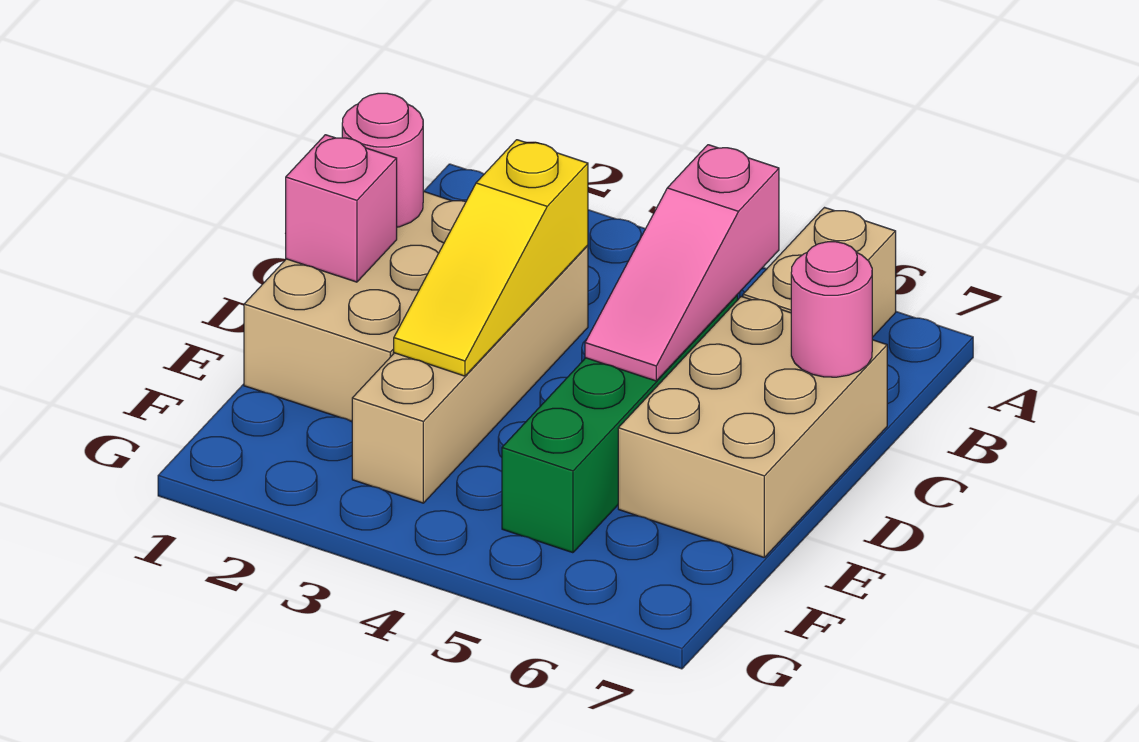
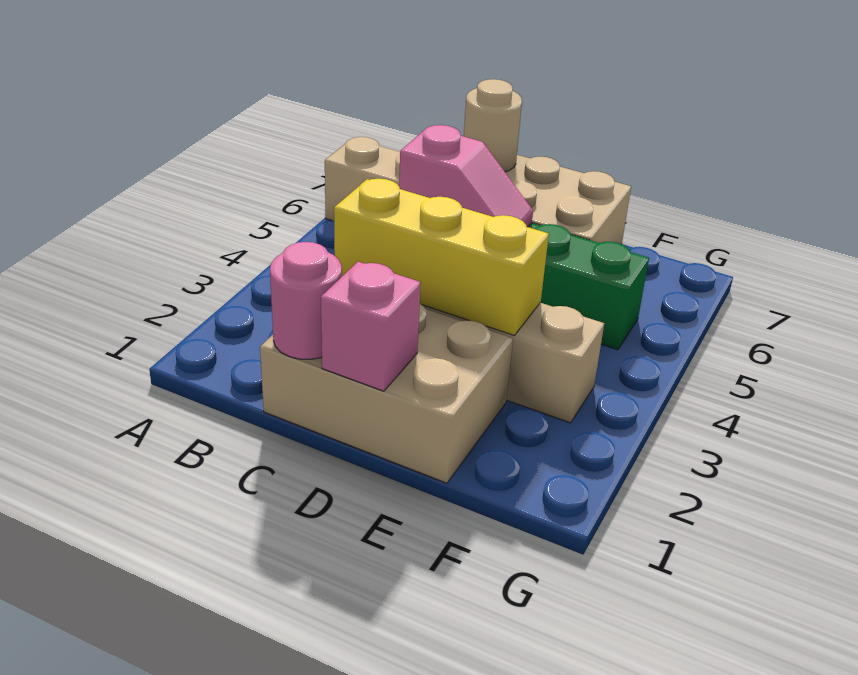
pink slope B5:D5 level 2 top B -> pink slope C5:D5 level 2 top C
yellow slope C3:E3 level 2 top C -> yellow brick C3:E3 level 2
pink round brick C7 level 2 -> tan round brick C7 level 2

